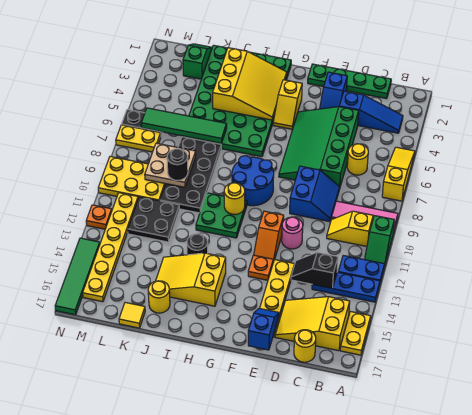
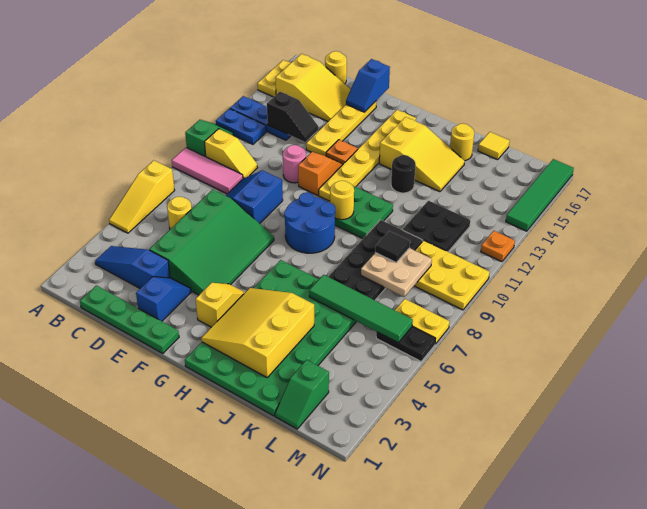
black round brick K9 level 3 -> black tile K9 level 3
yellow plate M11:M16 level 1 -> yellow plate G11:G16 level 1

